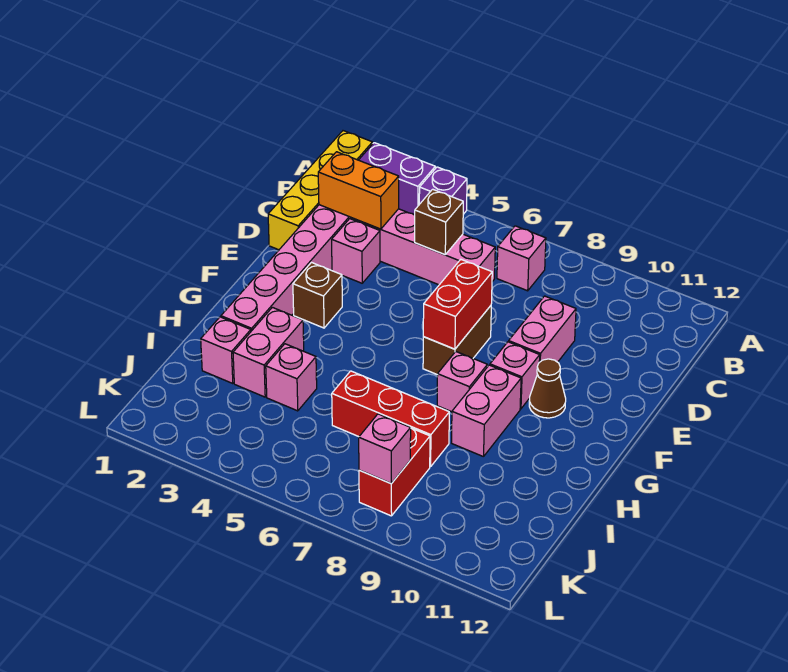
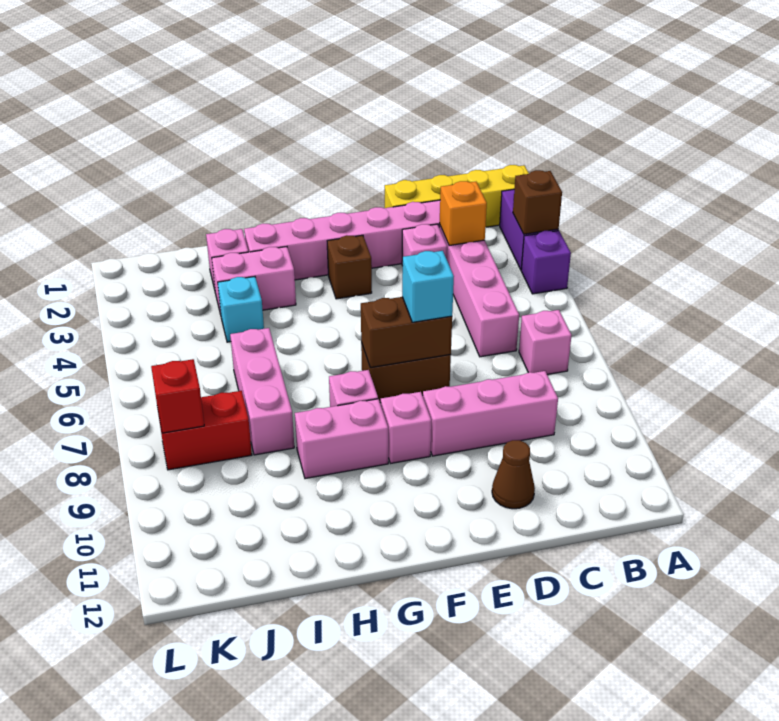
orange brick C2:C3 level 2 -> orange brick C3 level 2
brown brick C5 level 2 -> brown brick A3 level 2
pink brick D9:E9 level 1 -> pink brick C9:E9 level 1
red brick E7:F7 level 2 -> brown brick E7:F7 level 2
none -> cyan brick E7 level 3
brown cone F10 level 1 -> brown cone D11 level 1
pink brick I4 level 1 -> cyan brick I4 level 1
red brick I6:I8 level 1 -> pink brick I6:I8 level 1
pink brick K8 level 2 -> red brick K8 level 2

